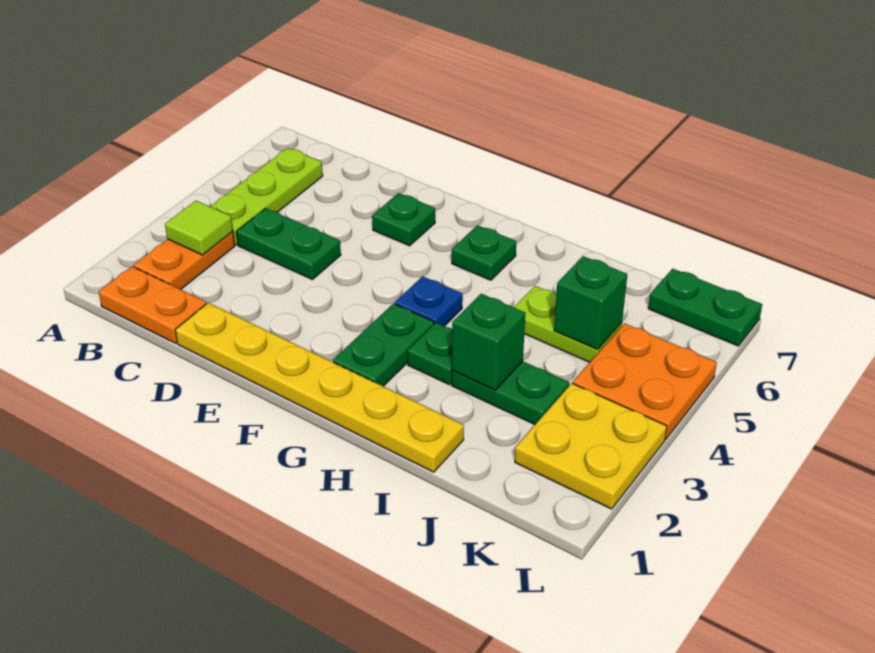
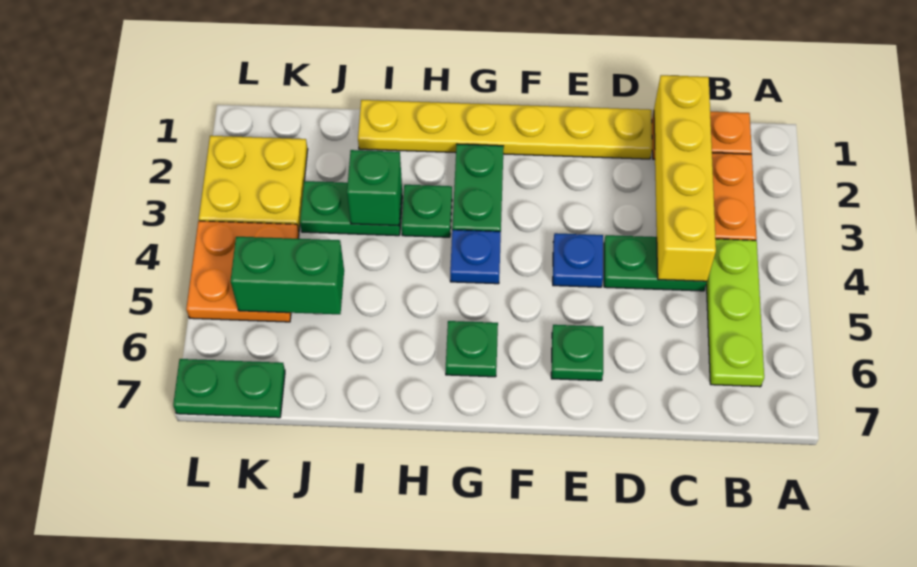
lime tile B3 level 2 -> none
none -> yellow brick C1:C4 level 2
none -> blue plate E4 level 1
lime plate I5:J5 level 1 -> none
green brick J5 level 2 -> green brick J5:K5 level 2

